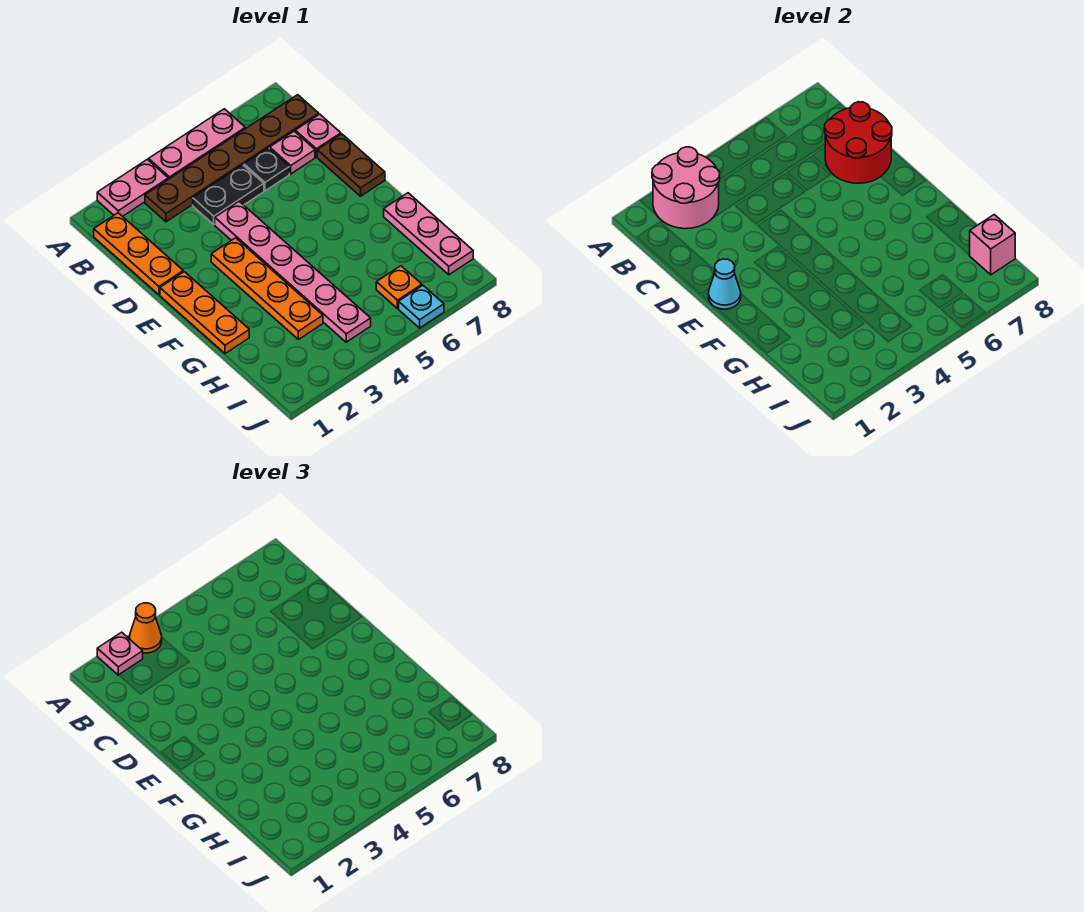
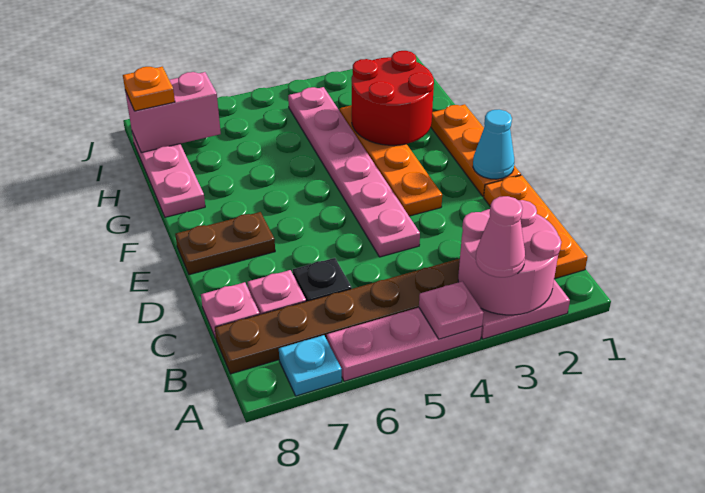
pink plate A2 level 3 -> pink plate A4 level 2
orange cone A3 level 3 -> pink cone A3 level 3
black plate C4:C5 level 1 -> none
red round brick C7:D8 level 2 -> red round brick G2:H3 level 2
brown plate D8:E8 level 1 -> brown plate E7:E8 level 1
orange plate I6 level 1 -> orange plate I8 level 3
pink brick I8 level 2 -> pink brick I7:I8 level 2
cyan plate J6 level 1 -> cyan plate A7 level 1

